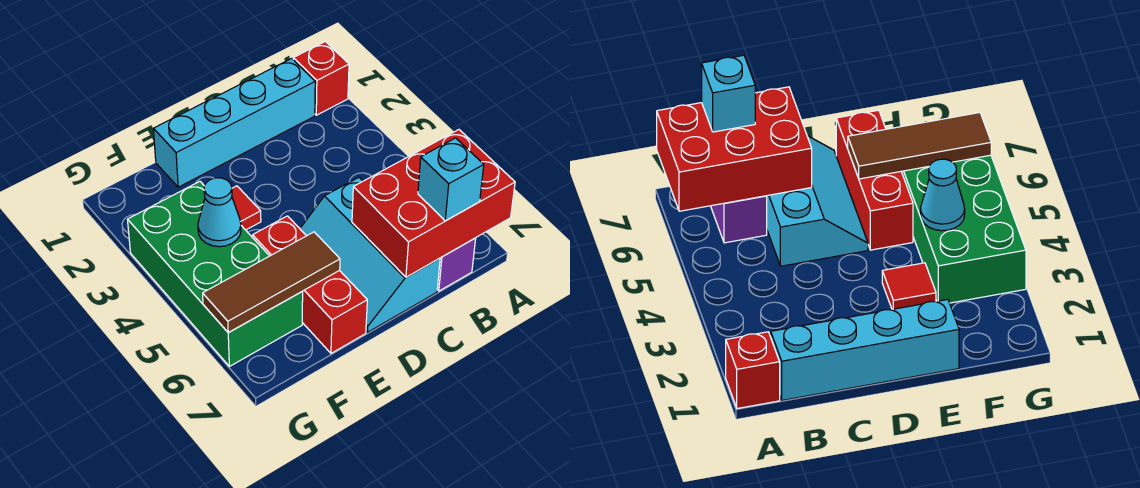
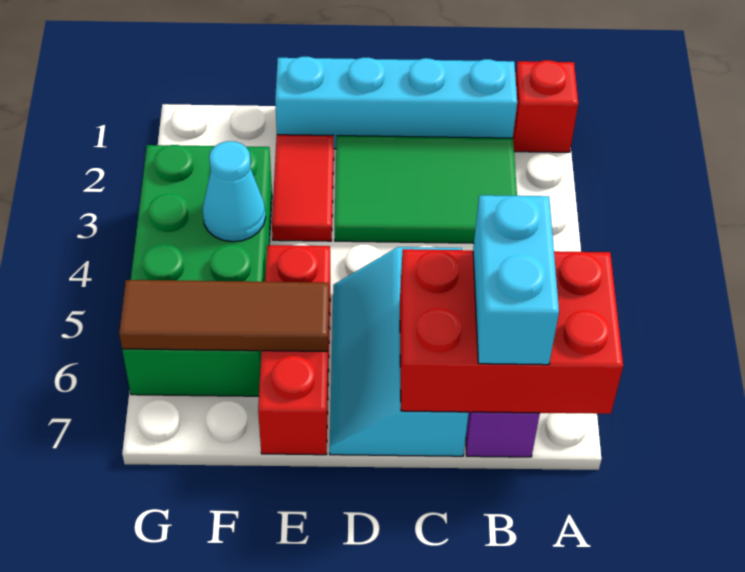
none -> green tile B2:D3 level 1
cyan brick B7 level 3 -> cyan brick B6:B7 level 3
red tile E3 level 1 -> red tile E2:E3 level 1

